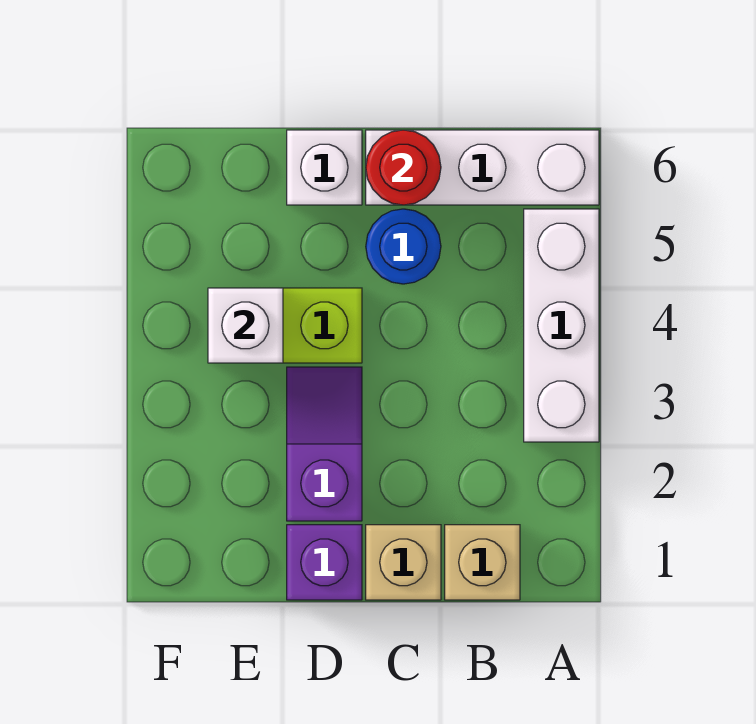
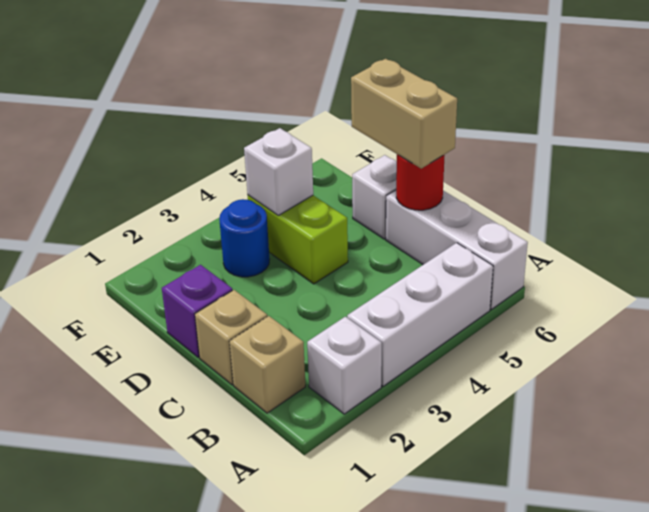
none -> white brick A2 level 1
blue round brick C5 level 1 -> blue round brick E3 level 1
none -> tan brick C6:D6 level 3
purple slope D2:D3 level 1 top 2 -> none

